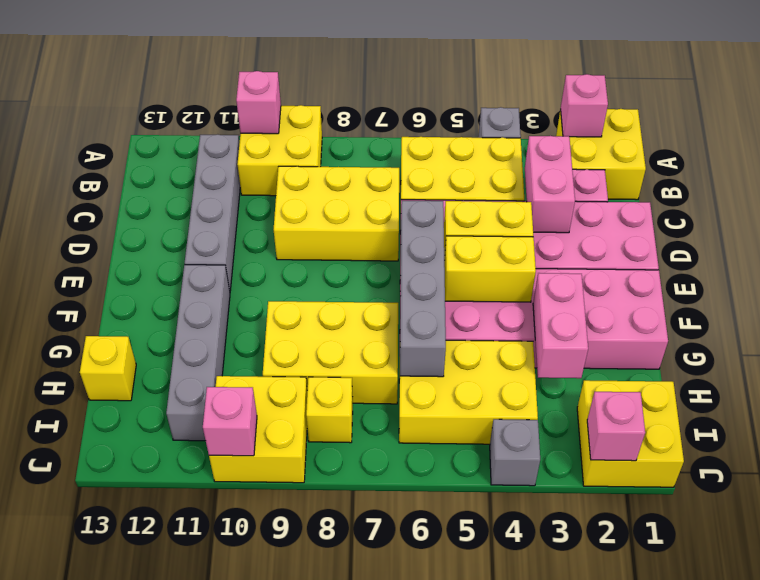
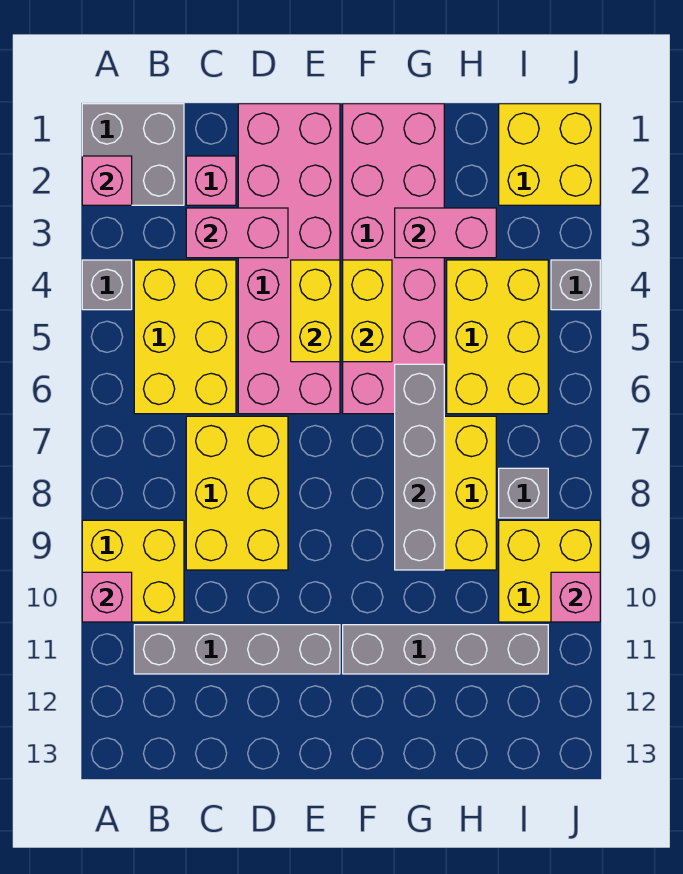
yellow brick A1:B2 level 1 -> grey brick A1:B2 level 1
grey brick E6:H6 level 2 -> grey brick G6:G9 level 2
yellow brick H13 level 1 -> none
yellow brick I8 level 1 -> grey brick I8 level 1
pink brick J2 level 2 -> none

